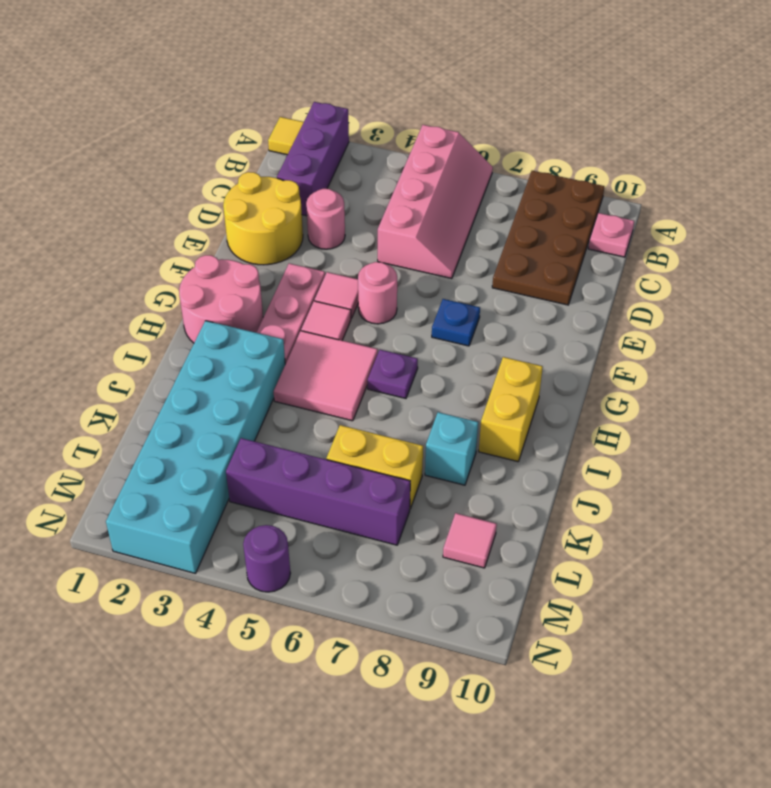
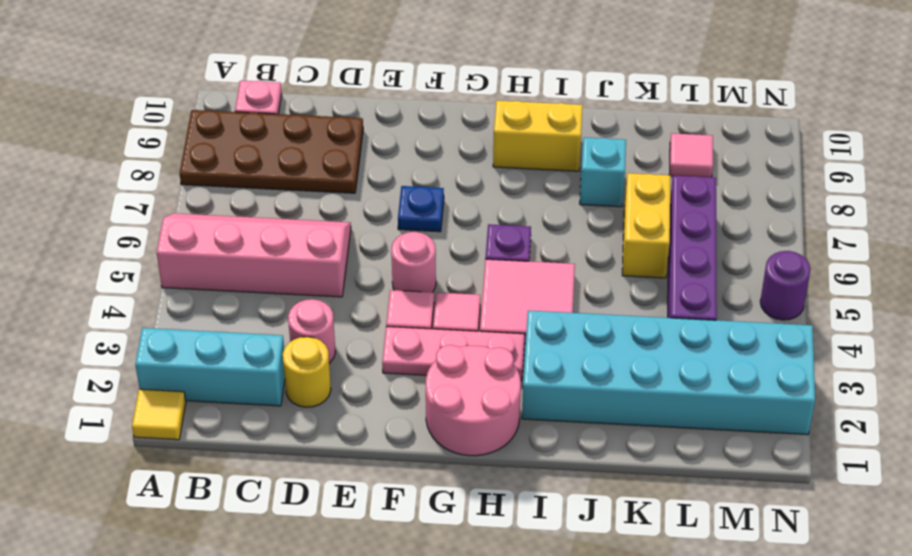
purple brick A2:C2 level 1 -> cyan brick A2:C2 level 1
yellow round brick D1:E2 level 1 -> yellow round brick D2 level 1

